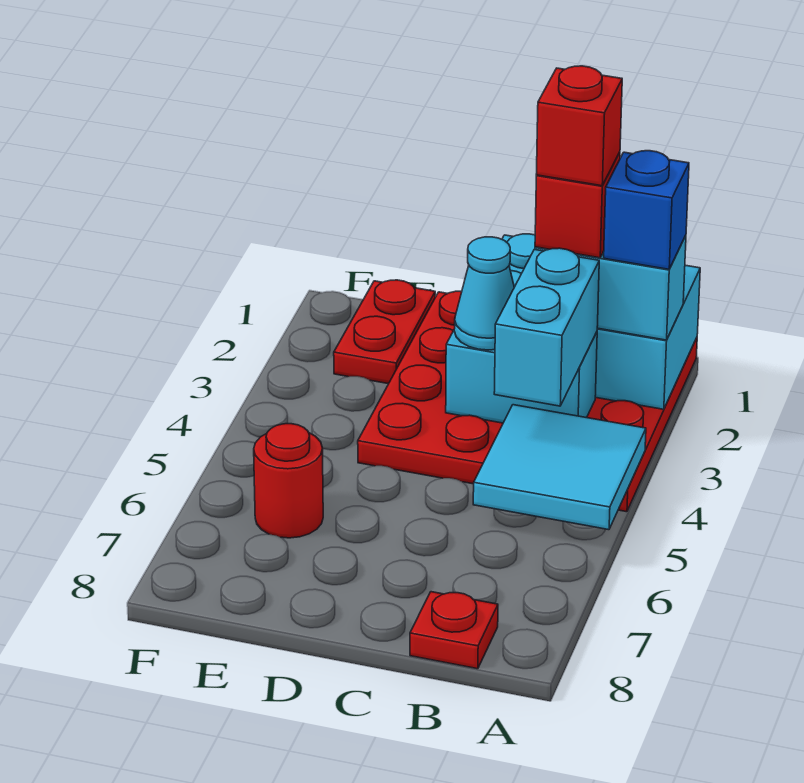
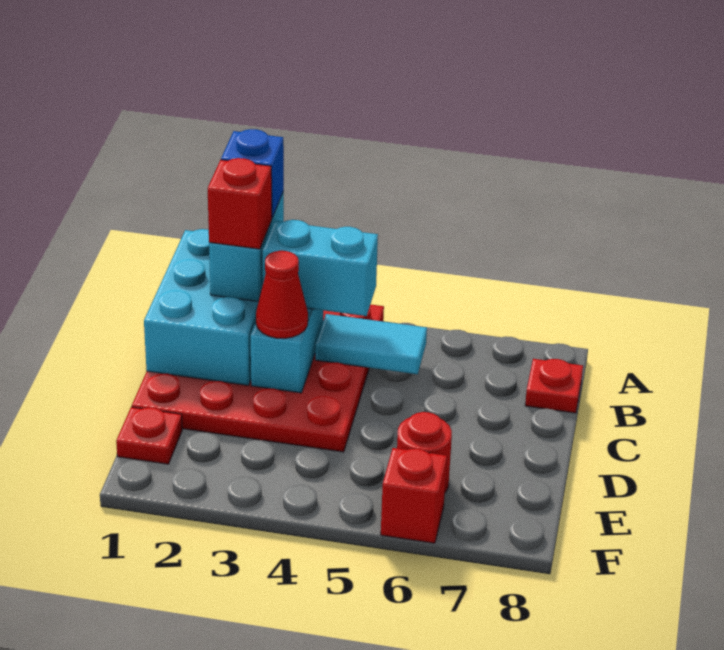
cyan tile A4:B5 level 2 -> cyan tile B4:B5 level 2
red brick B2 level 5 -> red brick F6 level 1
cyan cone C3 level 3 -> red cone C3 level 3
red plate E1:E2 level 1 -> red plate E1 level 1

